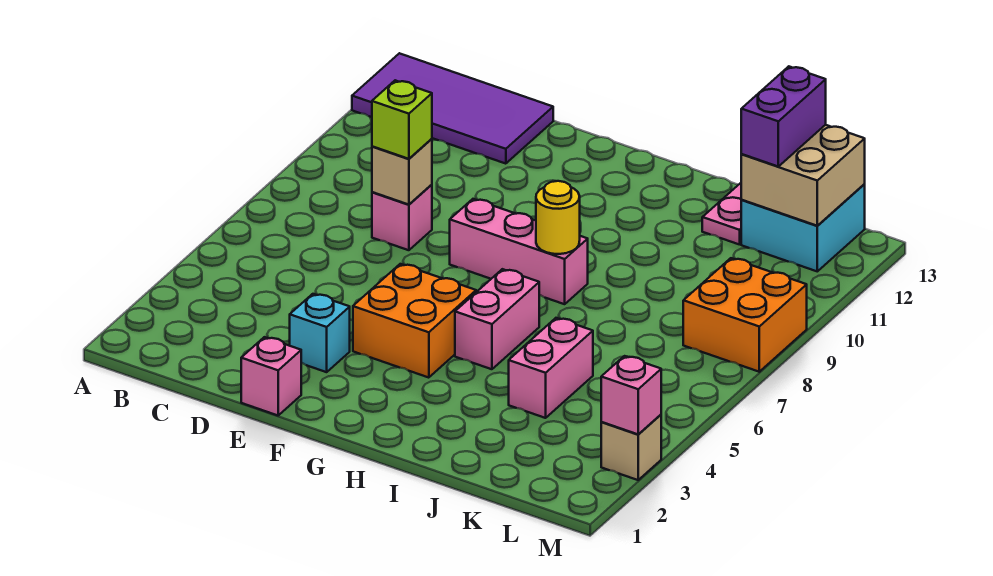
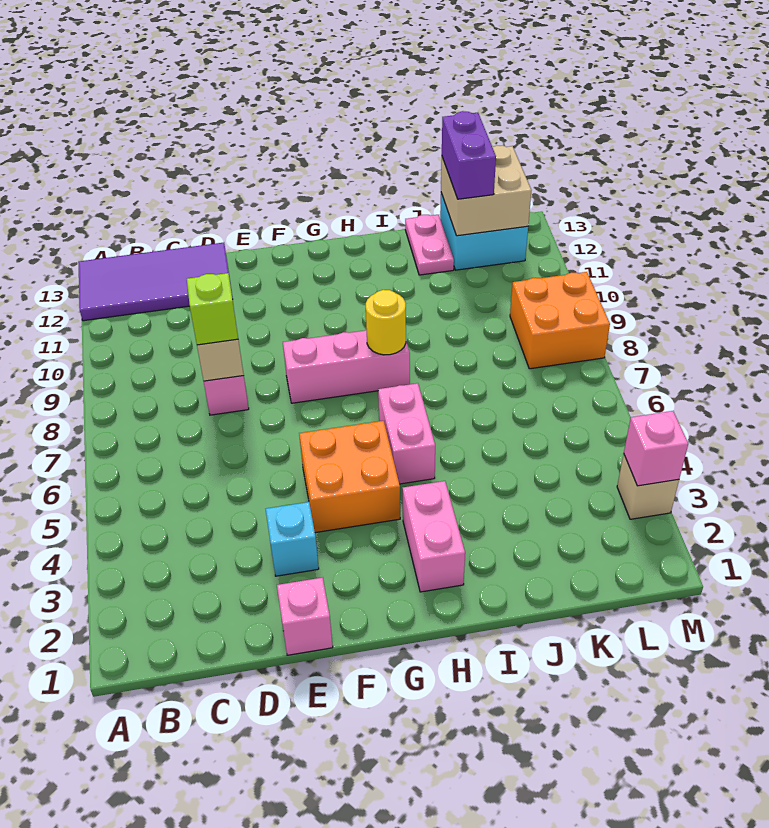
pink brick J4:J5 level 1 -> pink brick H2:H3 level 1

